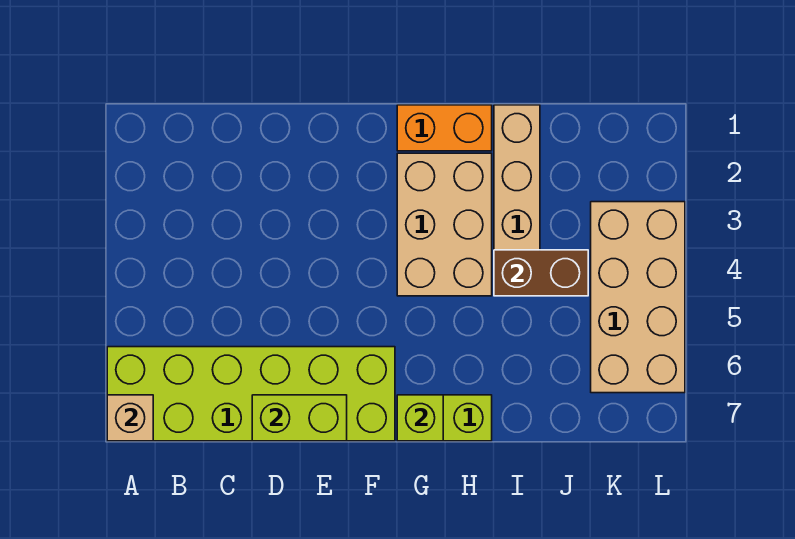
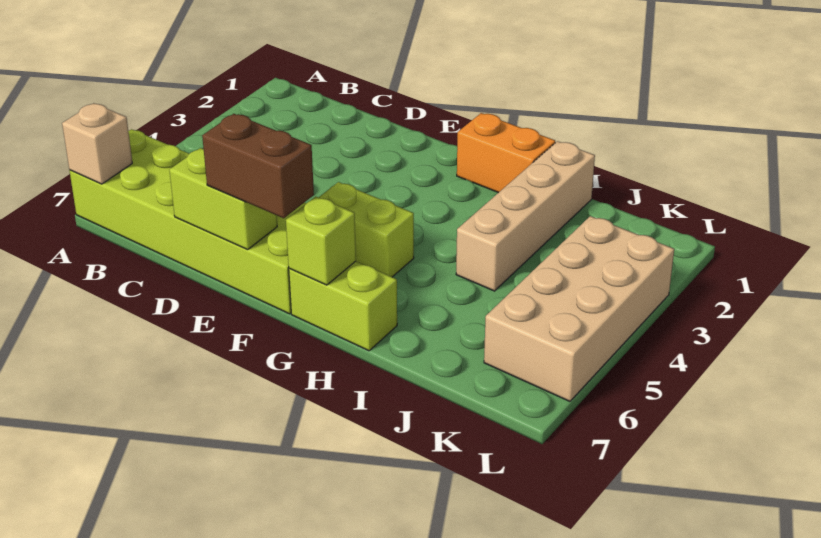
none -> lime brick F5:G5 level 1
tan brick G2:H4 level 1 -> none
brown brick I4:J4 level 2 -> brown brick E7:F7 level 3

